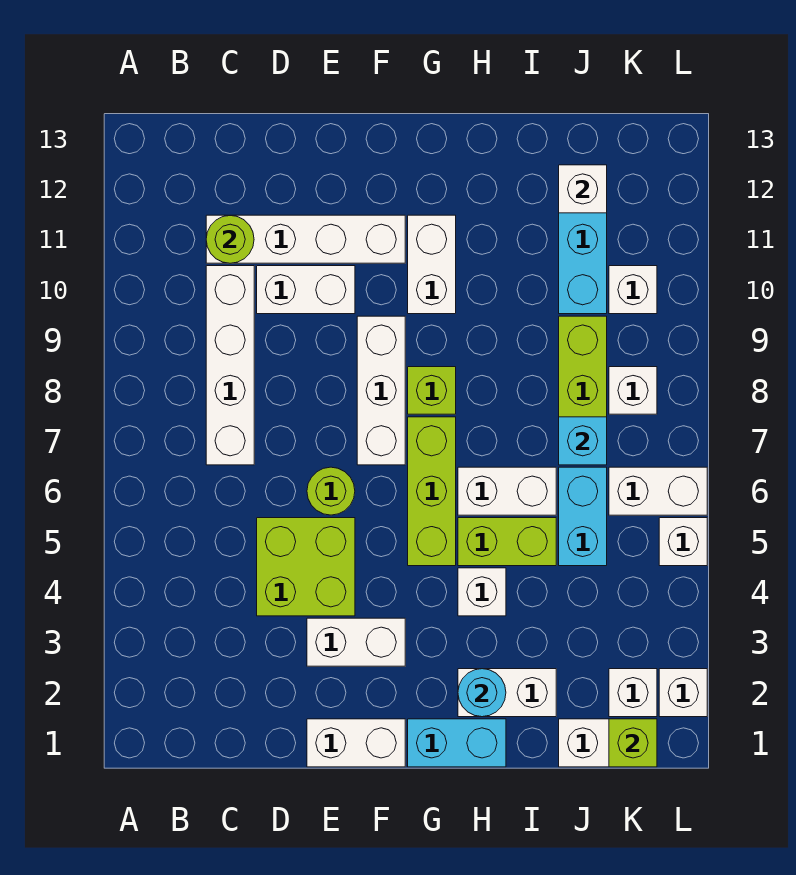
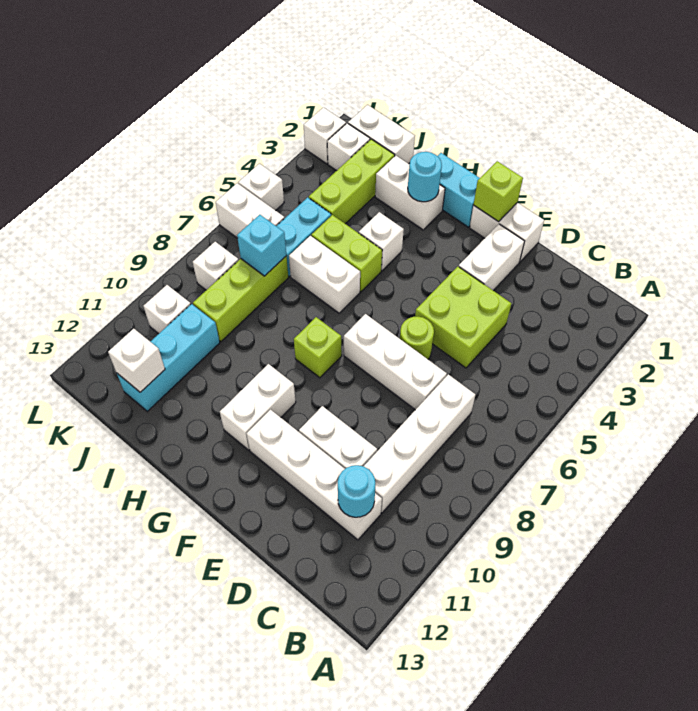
lime round brick C11 level 2 -> cyan round brick C11 level 2
white brick E3:F3 level 1 -> white brick E2:E3 level 1
white brick F7:F9 level 1 -> white brick D7:F7 level 1
lime brick G5:G7 level 1 -> lime brick J2:J4 level 1
lime brick K1 level 2 -> lime brick F1 level 2

